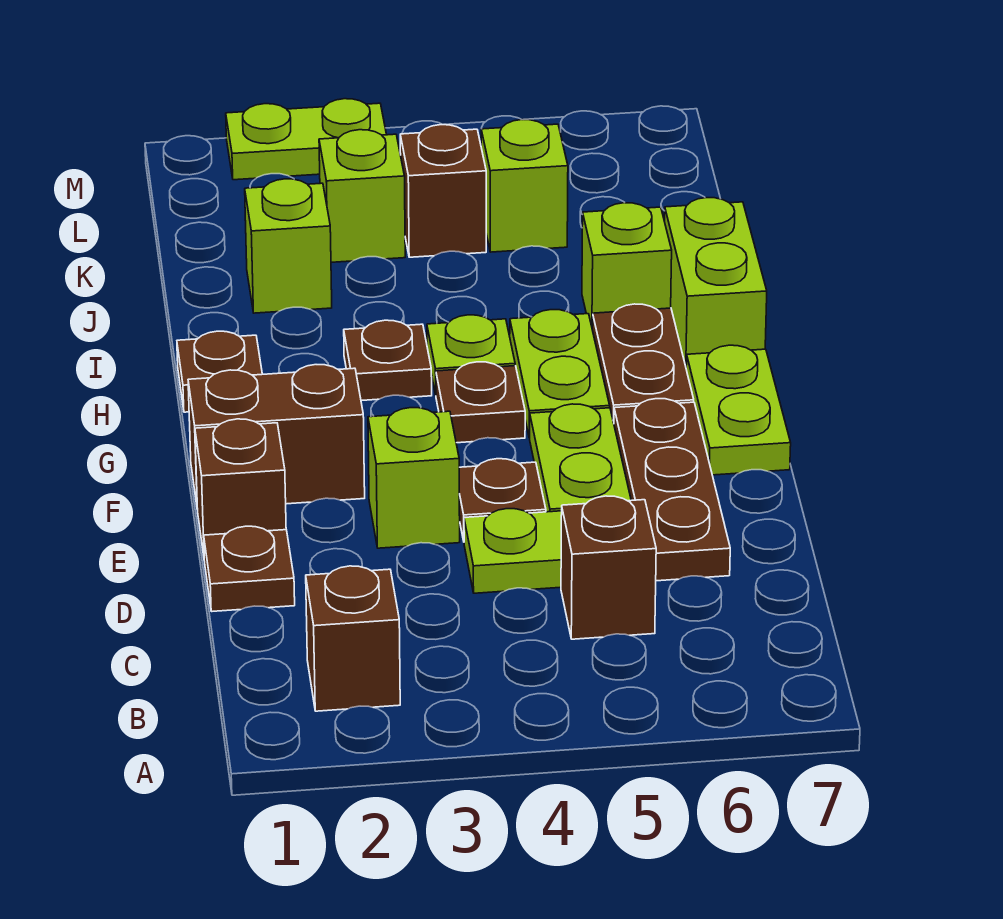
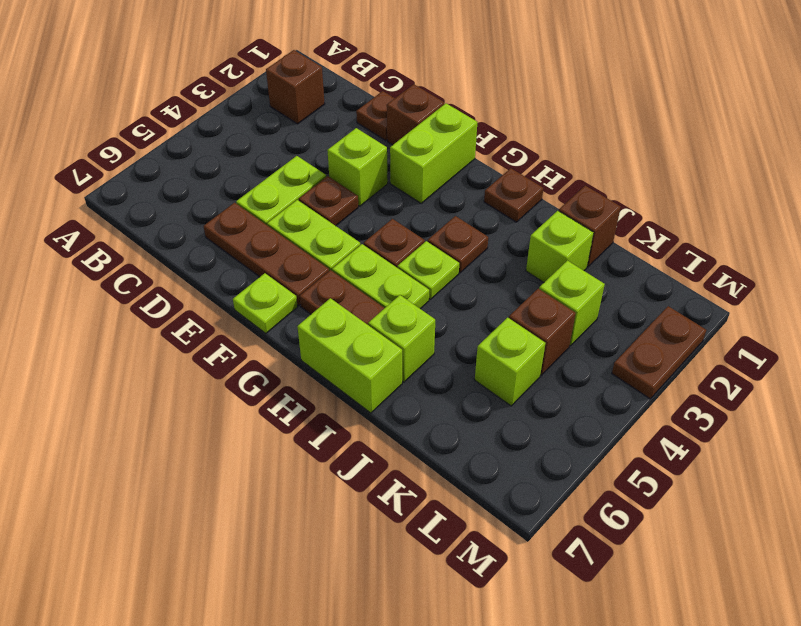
brown brick C5 level 1 -> brown brick J1 level 1
brown brick F1:F2 level 1 -> lime brick F1:F2 level 1
lime plate F7:G7 level 1 -> lime plate F7 level 1
lime plate M2:M3 level 1 -> brown plate M2:M3 level 1

